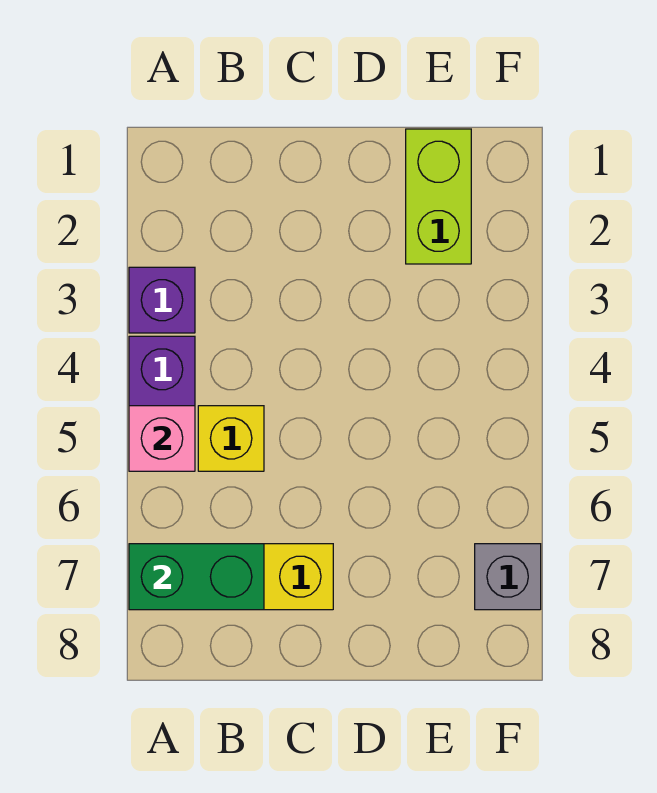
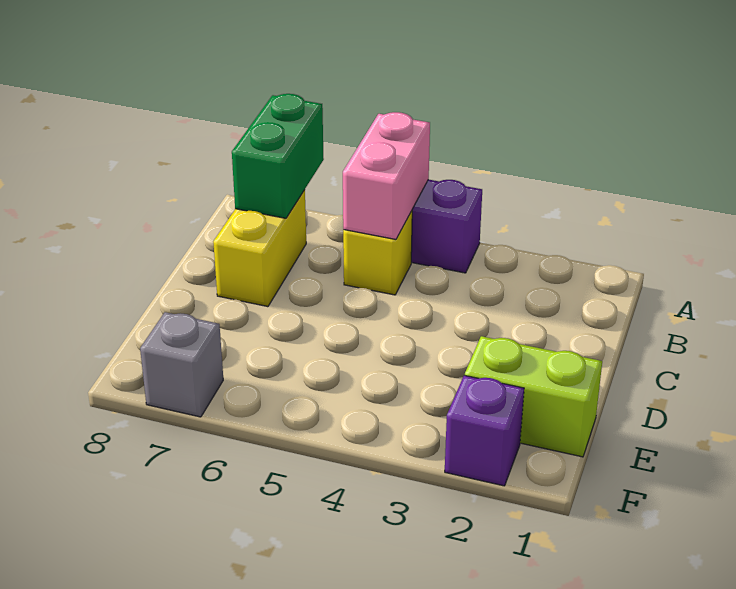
purple brick A3 level 1 -> purple brick F2 level 1
pink brick A5 level 2 -> pink brick A5:B5 level 2

